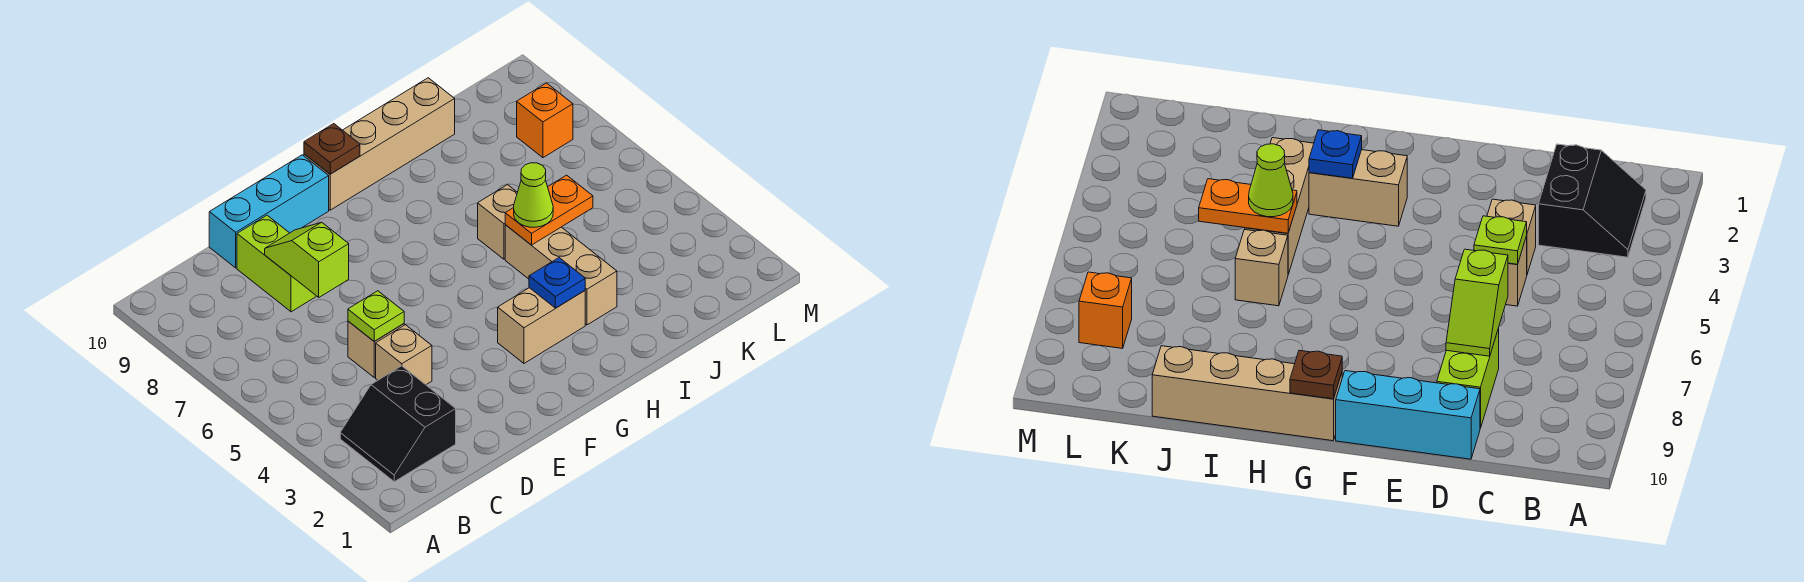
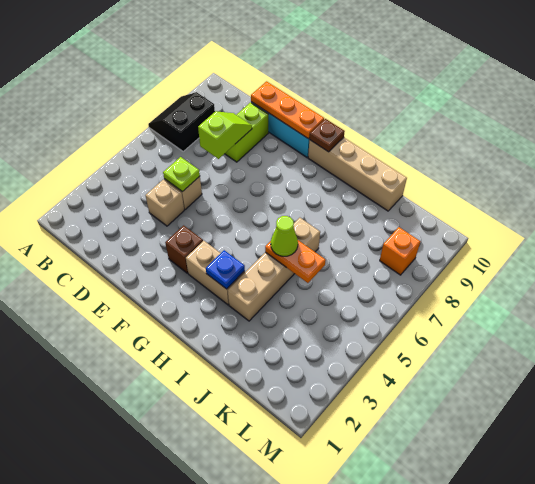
black slope B2:C3 level 1 top C -> black slope A7:B8 level 1 top B
none -> orange plate D10:F10 level 2
none -> brown brick F3 level 1

